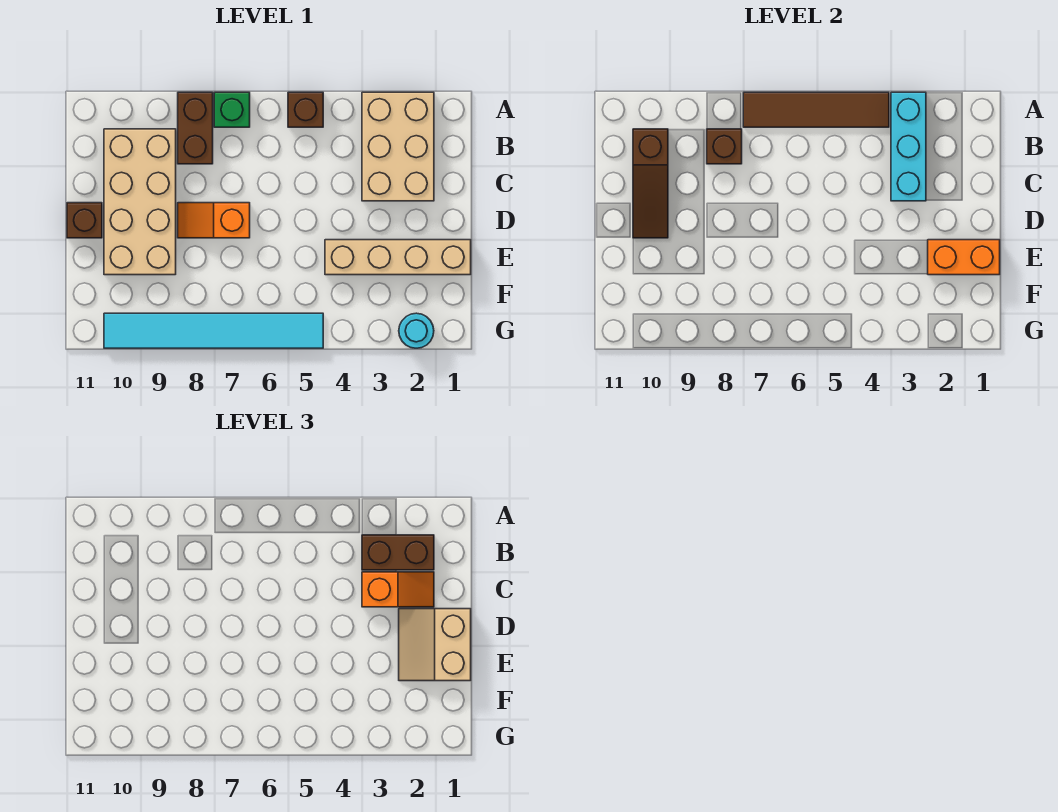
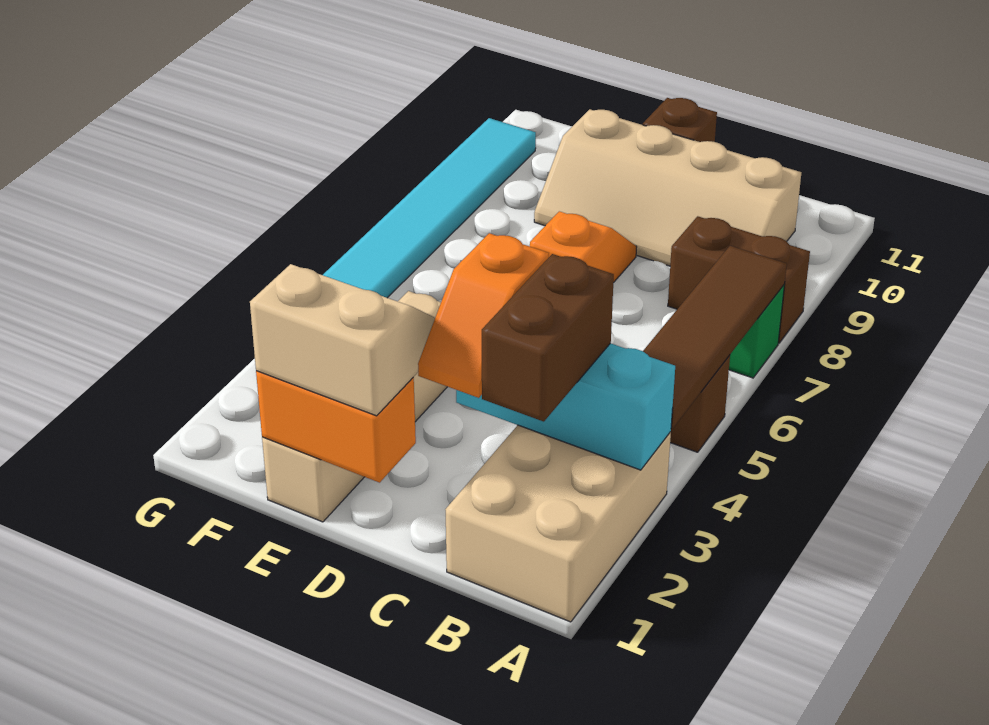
tan brick A2:C3 level 1 -> tan brick A1:B3 level 1
brown brick B8 level 2 -> none
tan brick B9:E10 level 1 -> tan slope B9:E10 level 1 top 10
brown slope B10:D10 level 2 top B -> none
orange brick E1:E2 level 2 -> orange brick D1:E1 level 2
cyan round brick G2 level 1 -> none

